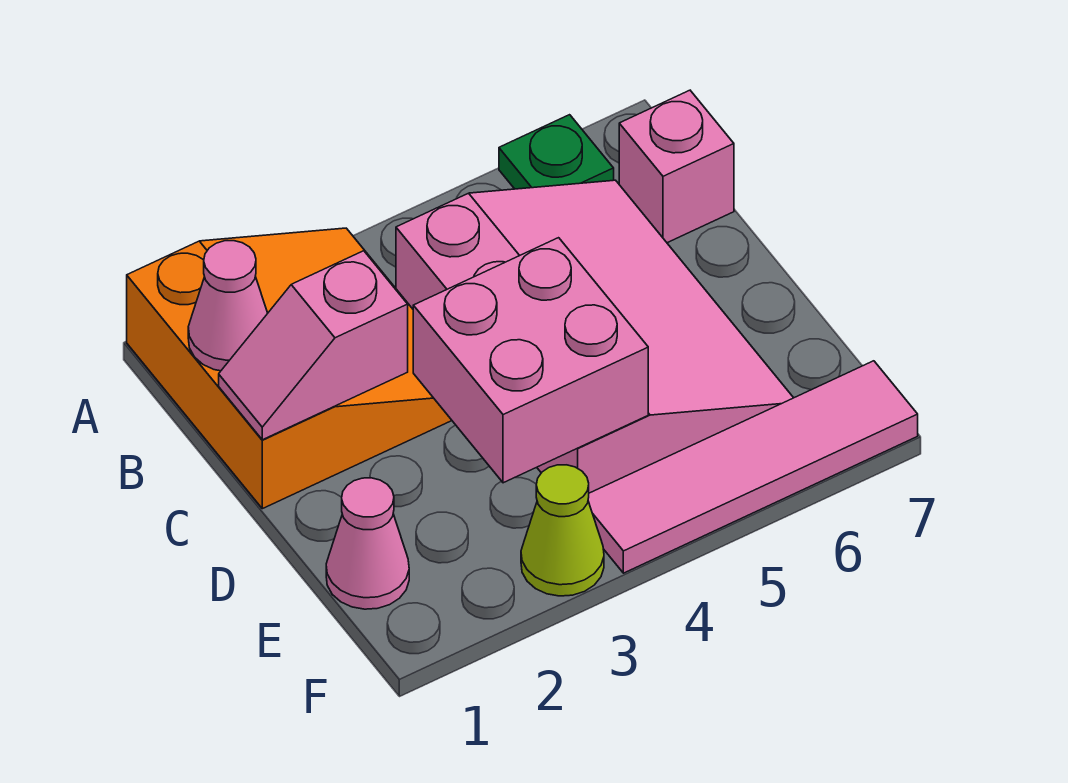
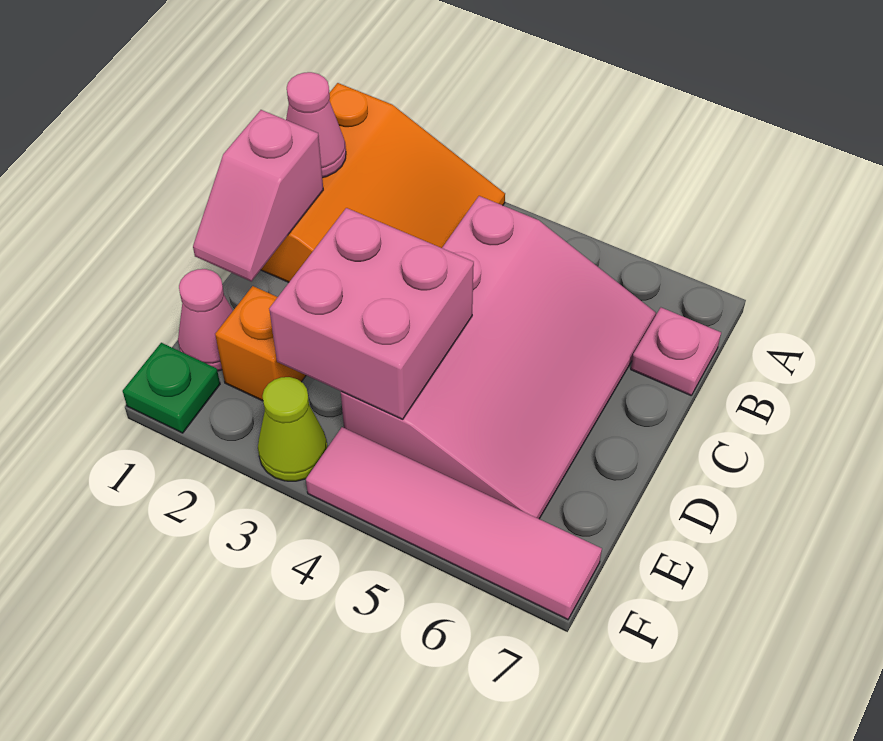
green plate A6 level 1 -> green plate F1 level 1
pink brick B7 level 1 -> pink plate B7 level 1
pink slope C1:C2 level 2 top 2 -> pink slope C1:D1 level 2 top C
none -> orange brick E2 level 1

